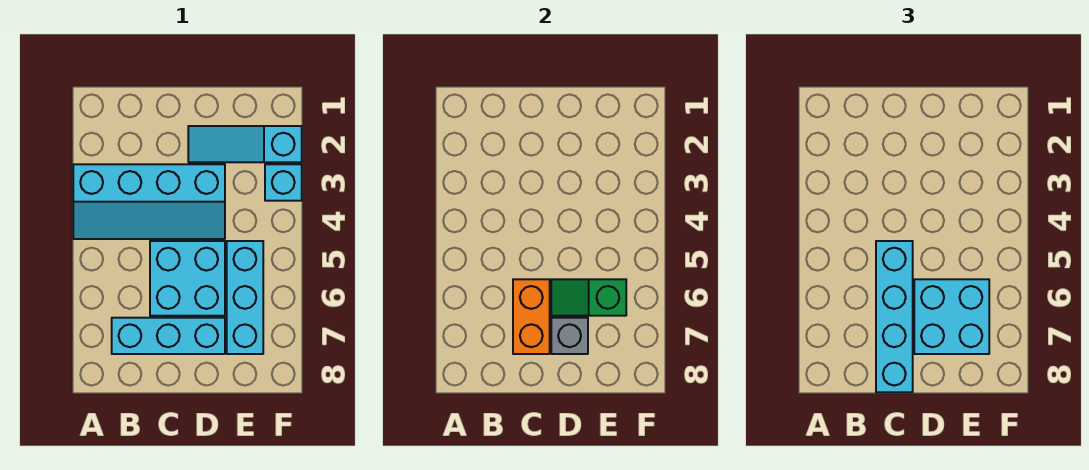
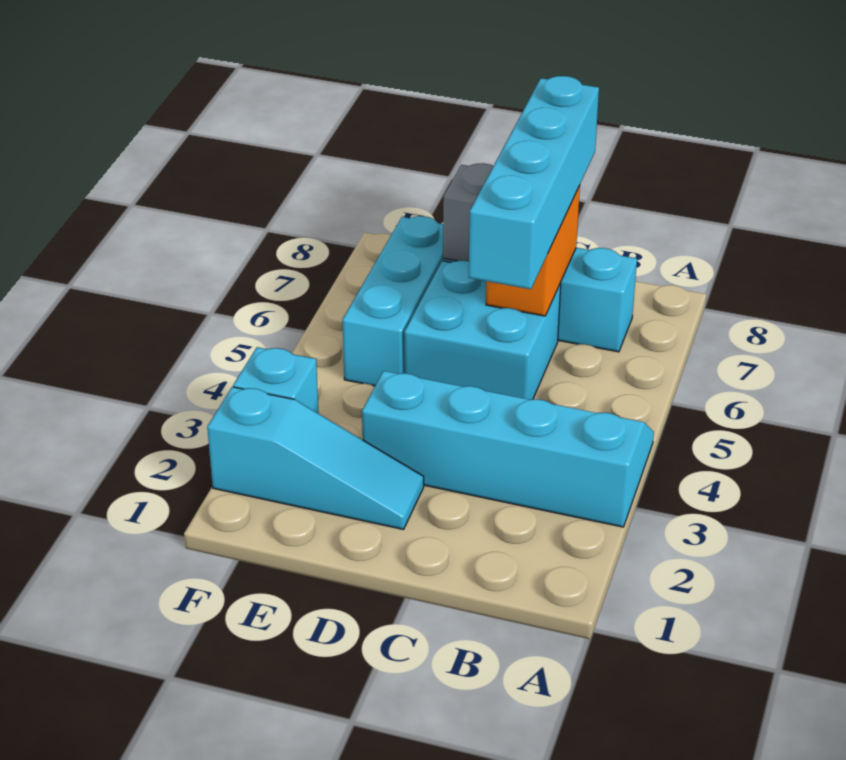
green slope D6:E6 level 2 top E -> none
cyan brick D6:E7 level 3 -> none

